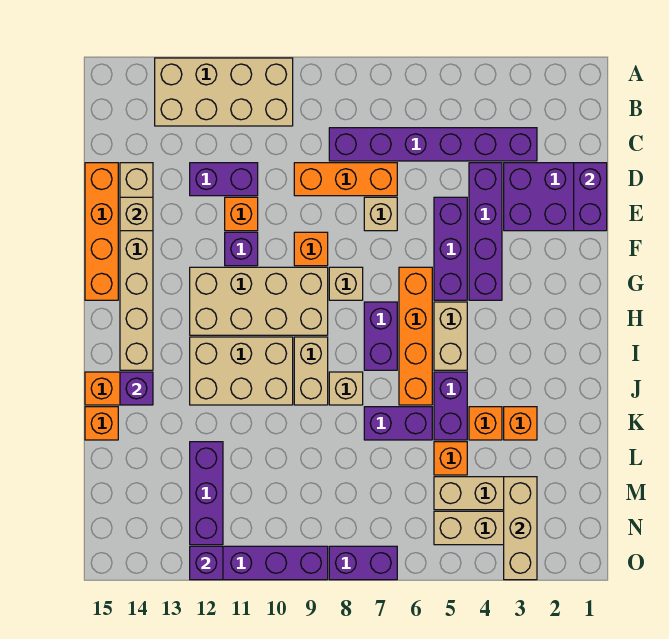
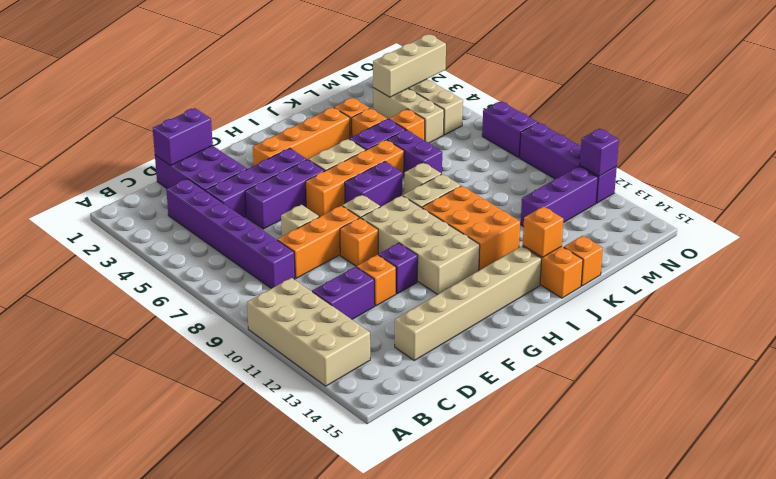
orange brick D7:D9 level 1 -> orange brick D8:F8 level 1
purple brick D11:D12 level 1 -> purple brick C11:D11 level 1
orange brick D15:G15 level 1 -> orange brick G3:J3 level 1
tan brick E14 level 2 -> none
tan brick I10:J12 level 1 -> orange brick I10:J12 level 1
purple brick J14 level 2 -> orange brick J14 level 2

